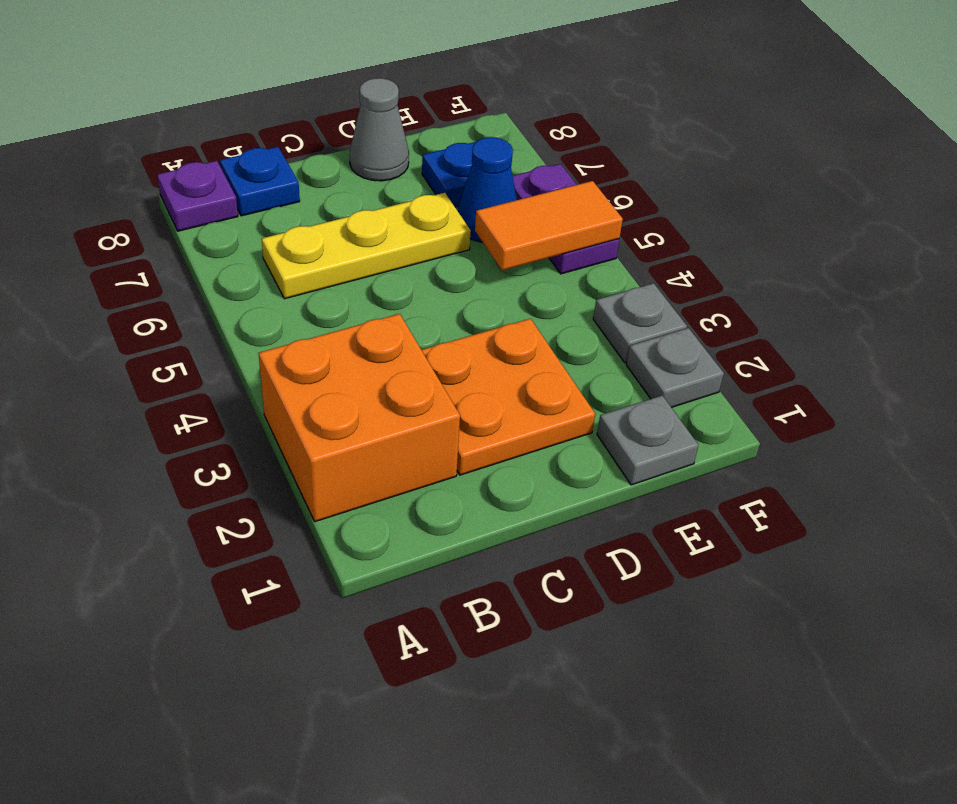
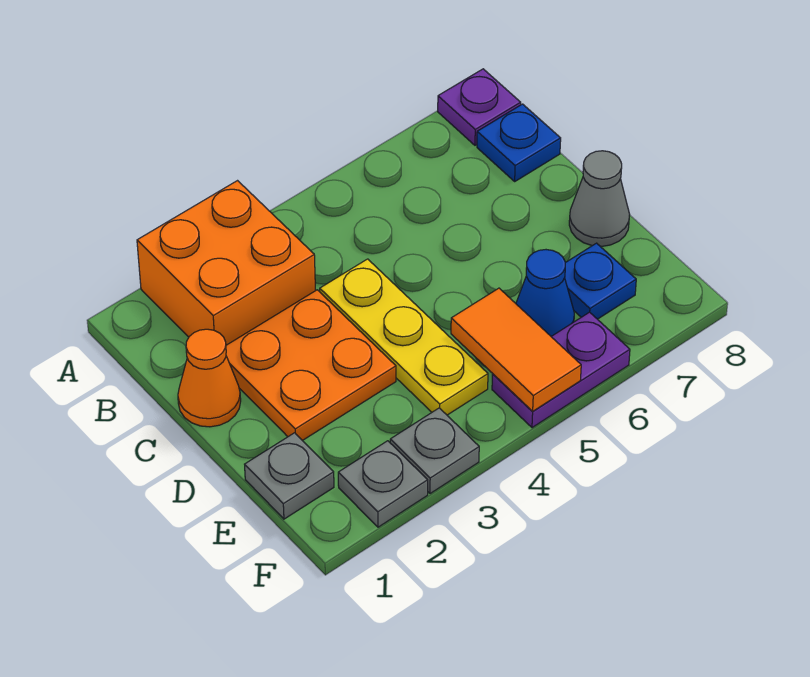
yellow plate B6:D6 level 1 -> yellow plate C4:E4 level 1
none -> orange cone C1 level 1

